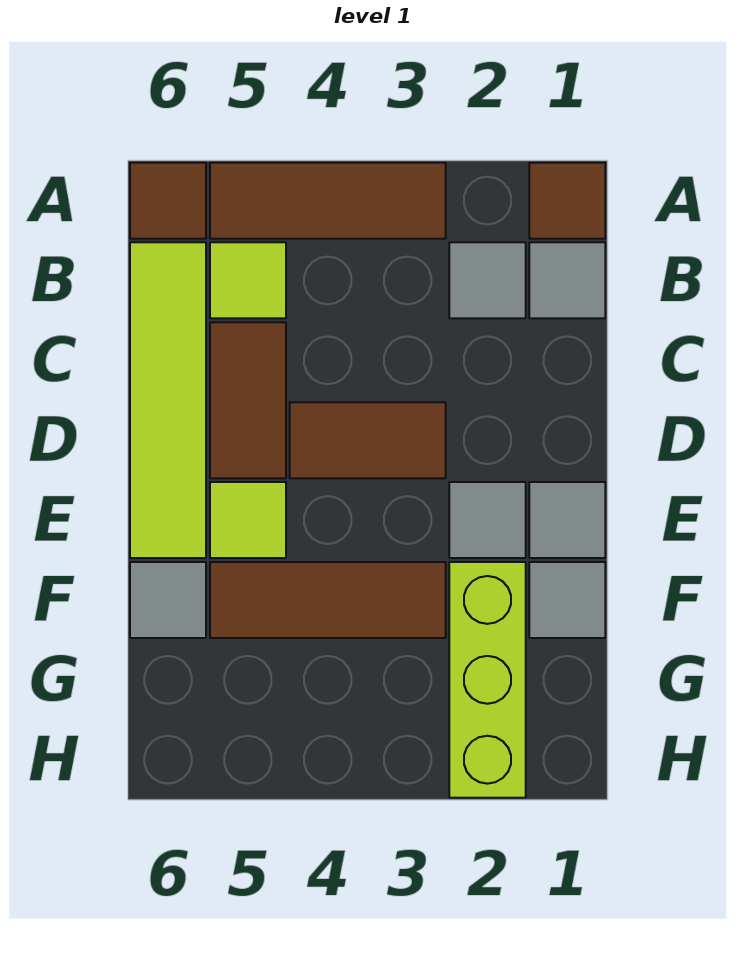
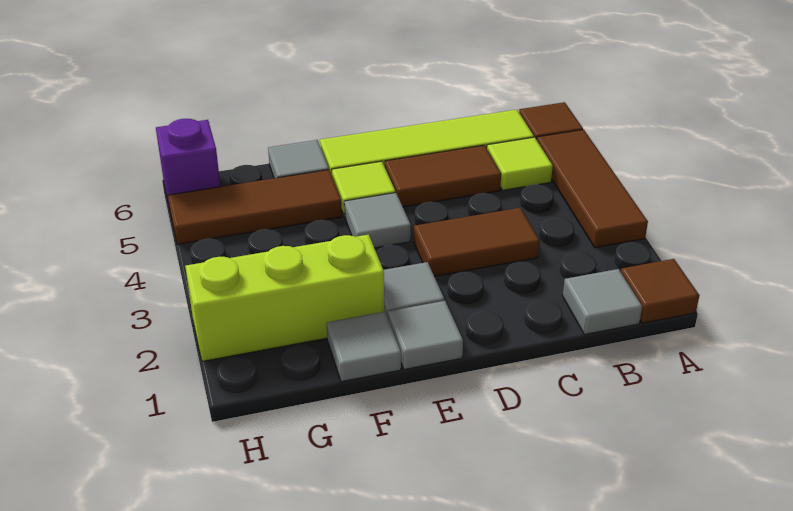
grey tile B2 level 1 -> grey tile E4 level 1
brown tile D3:D4 level 1 -> brown tile C3:D3 level 1
brown tile F3:F5 level 1 -> brown tile F5:H5 level 1
none -> purple brick H6 level 1

